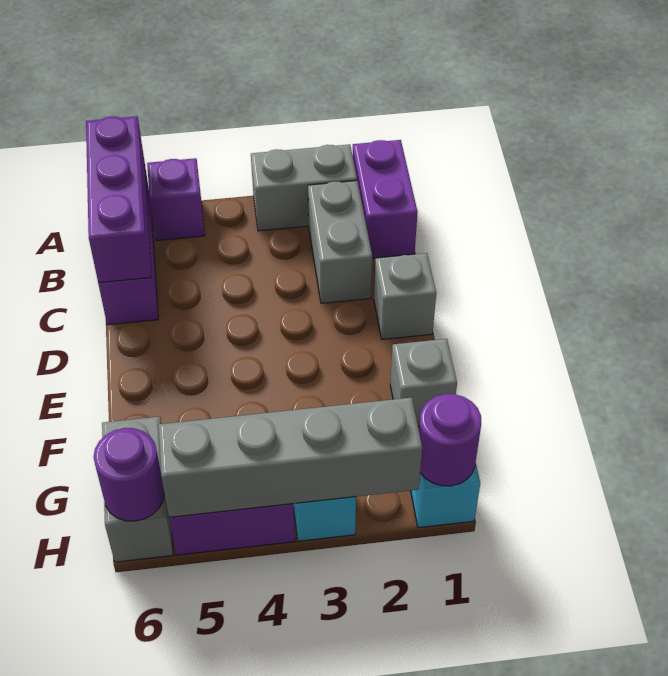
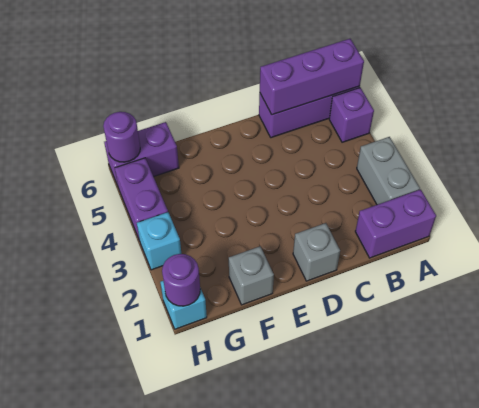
grey brick B2:C2 level 1 -> none
grey brick G6:H6 level 1 -> purple brick G6:H6 level 1
grey brick H2:H5 level 2 -> none

